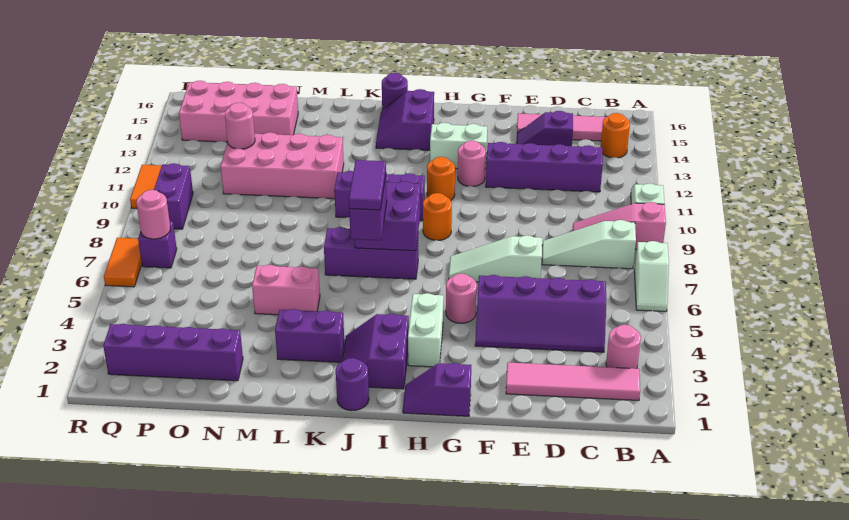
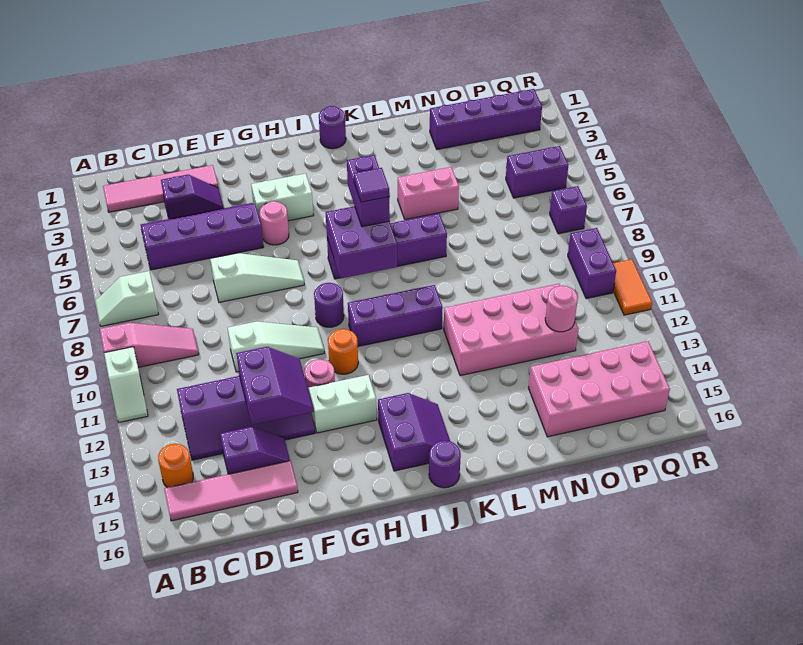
white slope A6:A7 level 1 top 7 -> white slope A7:B7 level 1 top B
pink round brick B3 level 1 -> none
white slope B8:D8 level 1 top B -> white slope E10:G10 level 1 top E
purple slope G1:H1 level 1 top G -> purple slope D3:E3 level 1 top D
white brick H3:H4 level 1 -> white brick G4:H4 level 1
orange round brick H9 level 1 -> purple round brick H9 level 1
purple slope I2:J3 level 1 top I -> purple slope E12:F13 level 2 top E
purple brick I7:K7 level 1 -> purple brick I7:L7 level 1
purple tile J6:J7 level 4 -> purple tile J7 level 4
purple brick K3:L3 level 1 -> purple brick P5:Q5 level 1
pink round brick Q7 level 2 -> none
orange tile R6:R7 level 1 -> none

